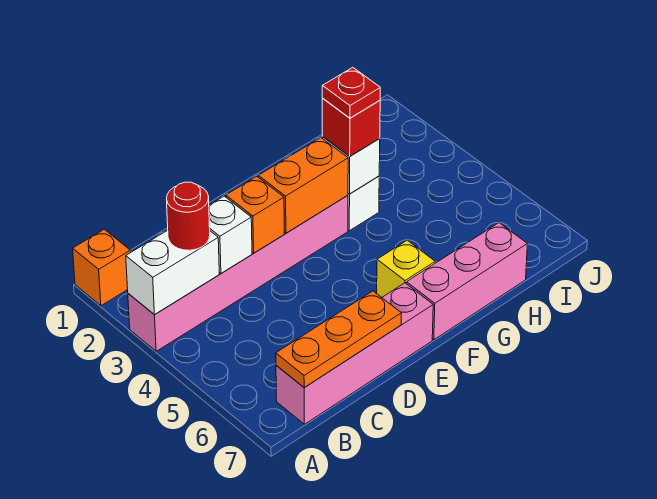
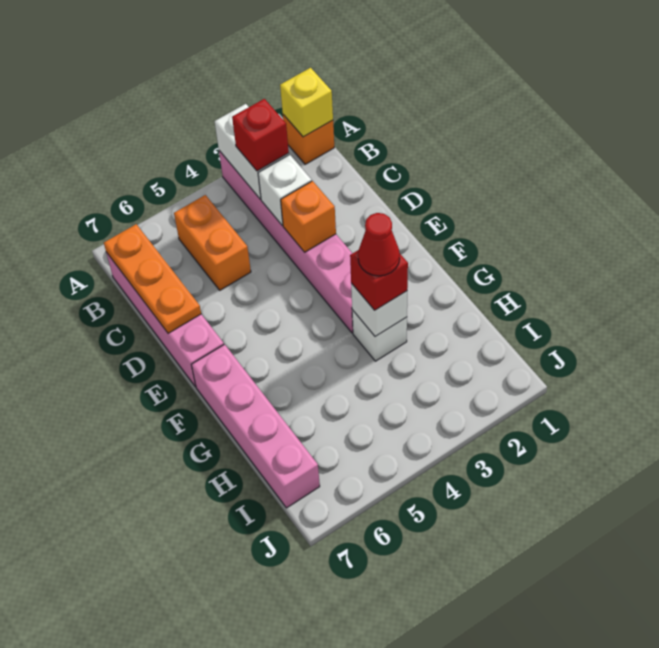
red round brick B3 level 3 -> red brick B3 level 3
orange brick E3:F3 level 2 -> orange brick B5:C5 level 1
yellow brick F6 level 1 -> yellow brick A1 level 2
pink brick F7:H7 level 1 -> pink brick F7:I7 level 1
red plate G3 level 4 -> red cone G3 level 4

